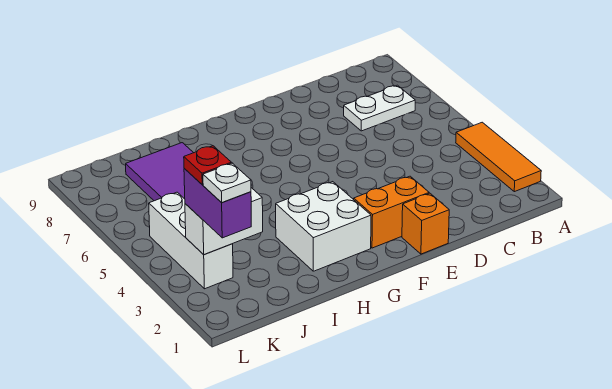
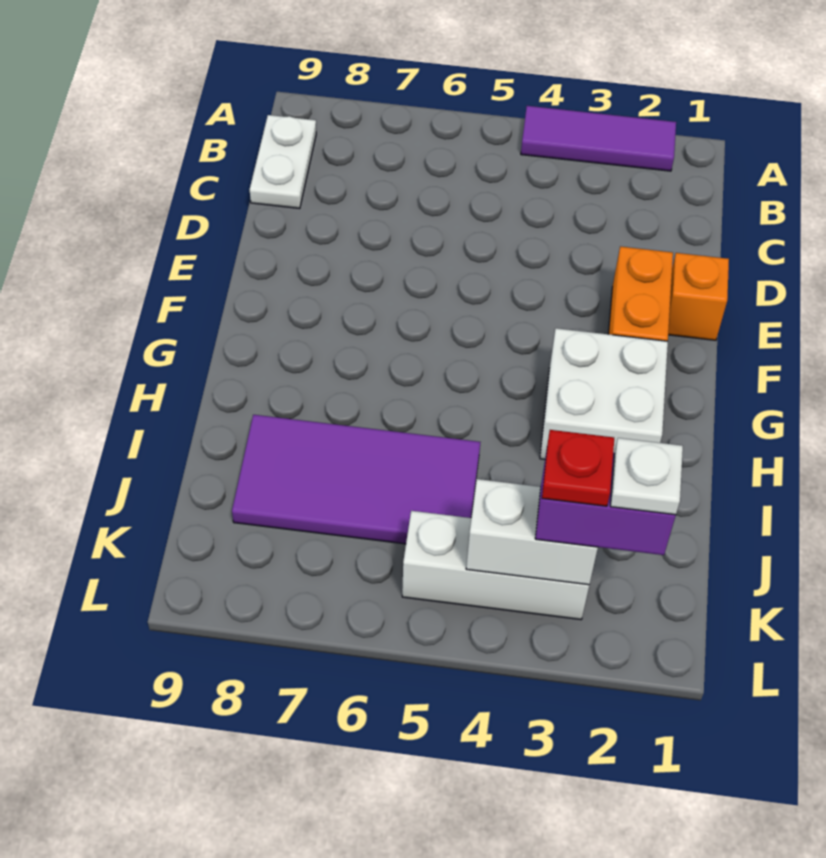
orange tile A2:A4 level 1 -> purple tile A2:A4 level 1
white plate B7:C7 level 1 -> white plate B9:C9 level 1
white brick J3:K3 level 2 -> white brick K3:K4 level 2

